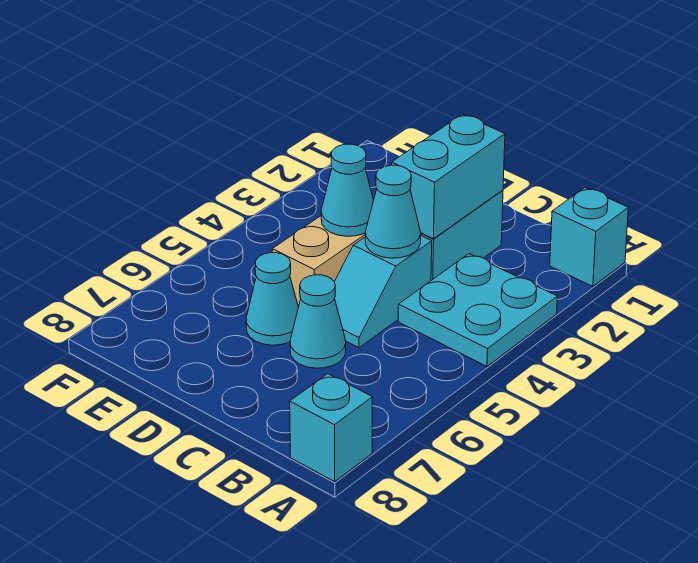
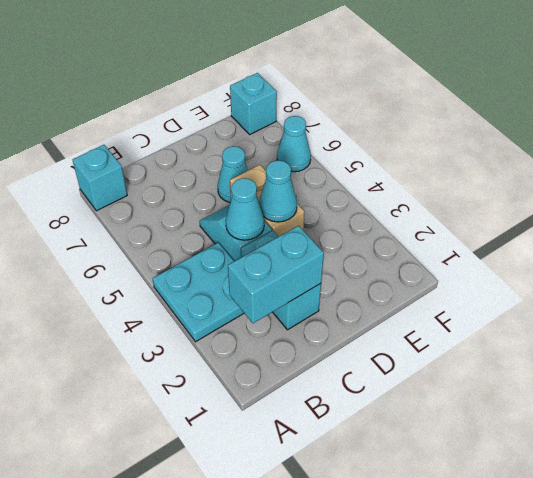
cyan brick A1 level 1 -> cyan brick F8 level 1
cyan brick C2:C3 level 2 -> cyan brick B2:C2 level 2
cyan cone C6 level 1 -> cyan cone F6 level 1

